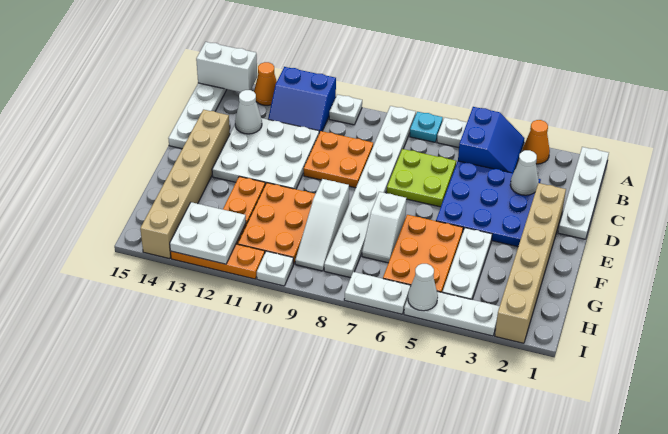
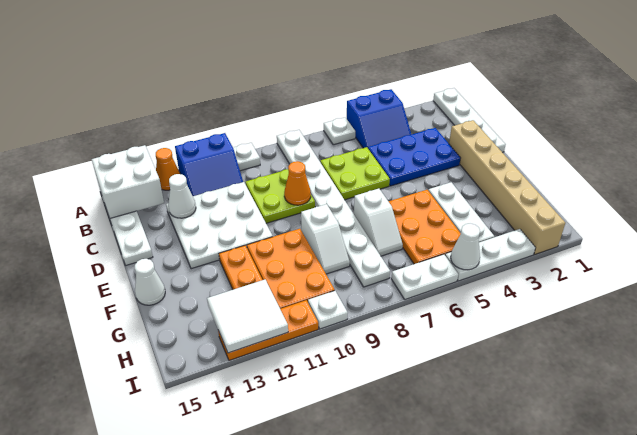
orange cone A3 level 1 -> orange cone D9 level 2
blue slope A4:B5 level 1 top 5 -> blue slope A4:B5 level 1 top A
cyan plate A7 level 1 -> none
white brick A14:A15 level 2 -> white brick A14:B15 level 2
blue plate C3:E5 level 1 -> blue plate C3:D5 level 1
white cone C3 level 2 -> white cone F15 level 1
orange plate C9:D10 level 1 -> lime plate C9:D10 level 1
tan brick D14:I14 level 1 -> none
white slope F9:H9 level 1 top F -> white slope F9:G9 level 1 top F
white plate H12:I13 level 2 -> white tile H12:I13 level 2

